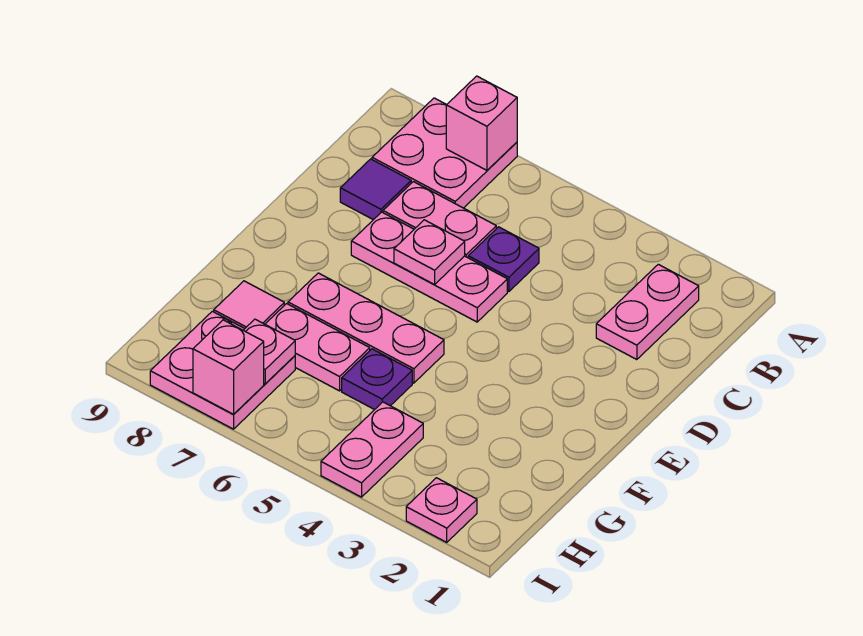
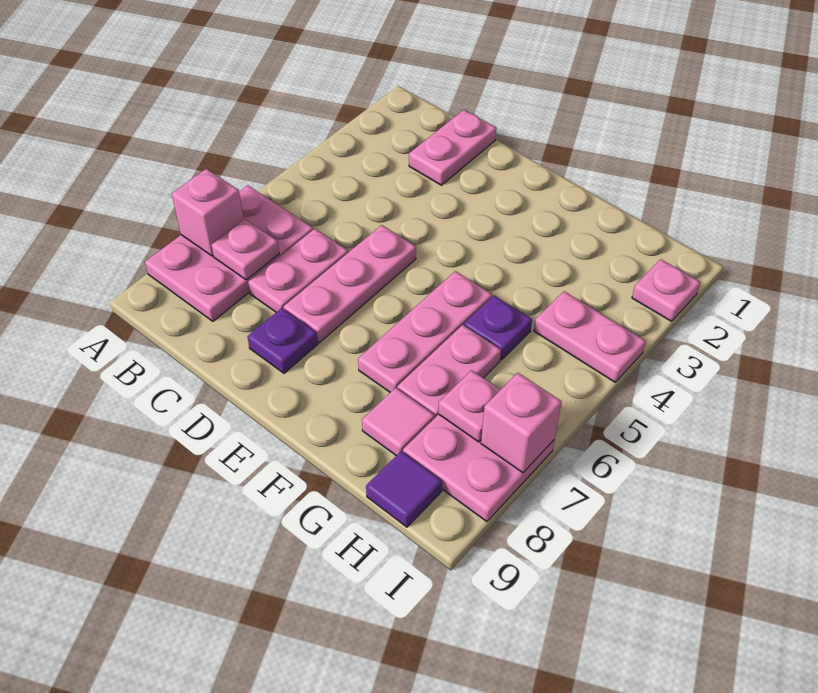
pink plate A7:B8 level 1 -> pink plate A6:B8 level 1
pink plate B2:C2 level 1 -> pink plate C1:C2 level 1
purple plate C5 level 1 -> purple plate D8 level 1
purple tile C8 level 1 -> purple tile H9 level 1
pink plate D6 level 2 -> pink plate B7 level 2

